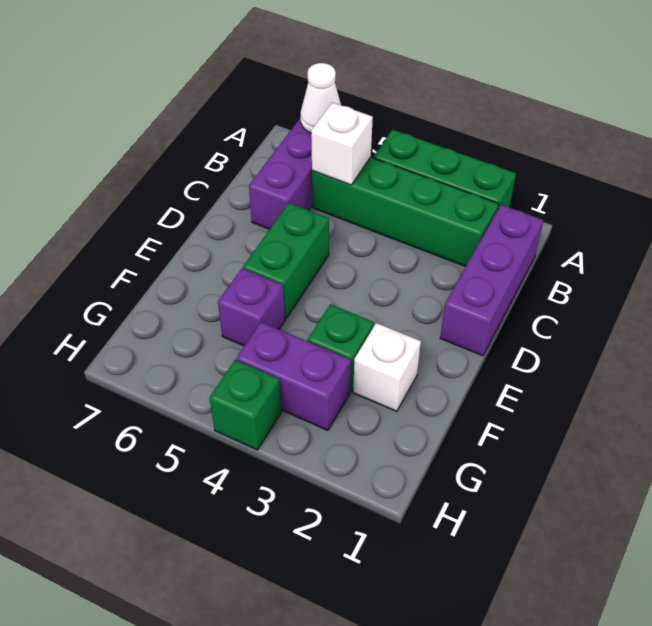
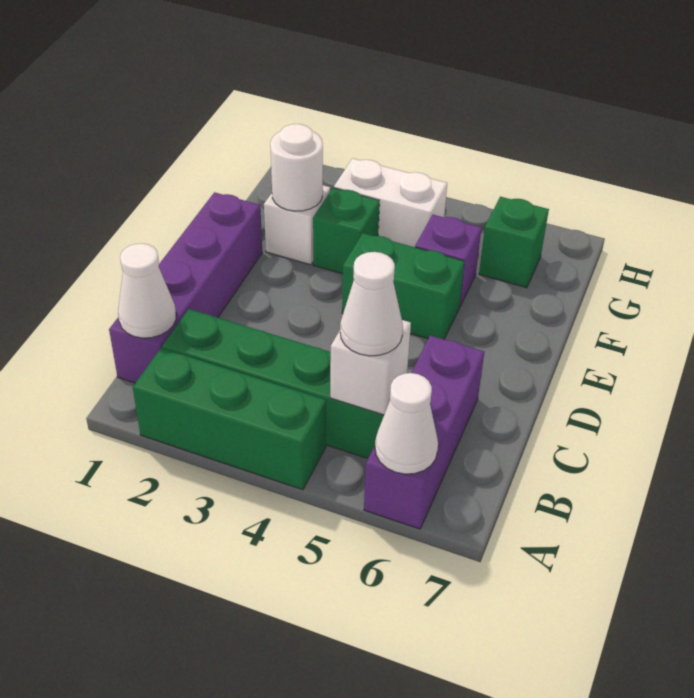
purple brick B1:D1 level 1 -> purple brick B1:E1 level 1
none -> white cone B1 level 2
none -> white cone B5 level 3
green brick D5:E5 level 1 -> green brick E4:E5 level 1
none -> white round brick F2 level 2
purple brick G3:G4 level 1 -> white brick G3:G4 level 1
green brick H4 level 1 -> green brick G6 level 1

